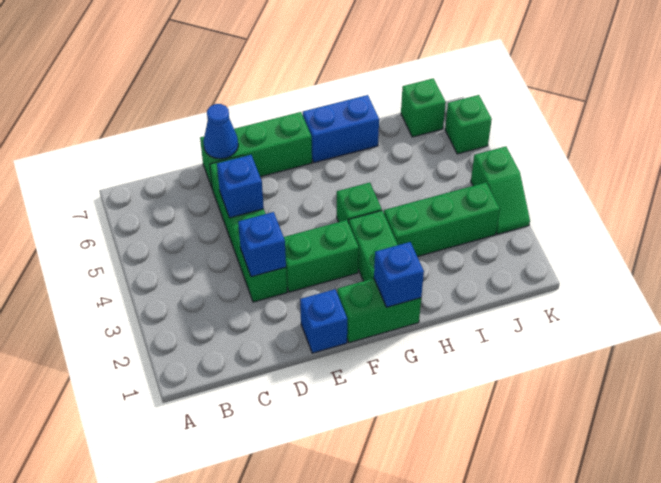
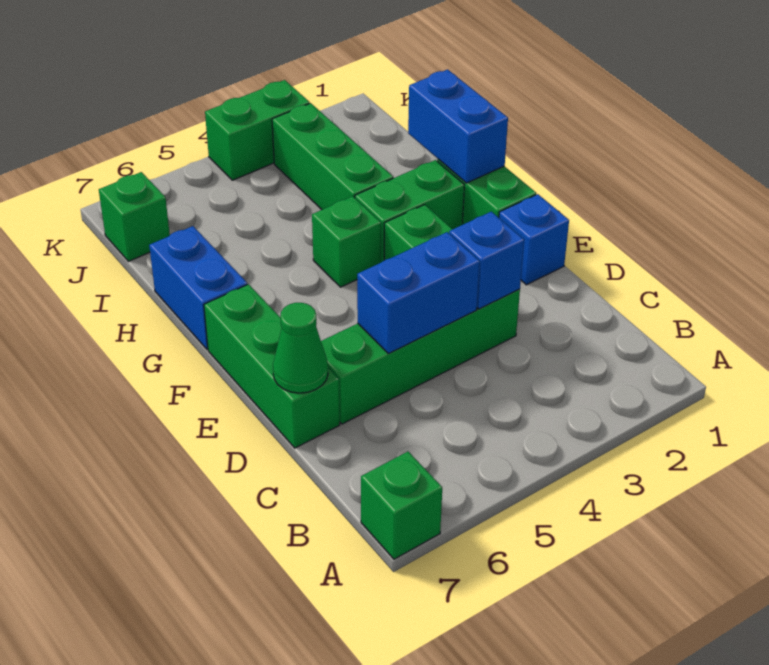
blue brick D5 level 2 -> blue brick D4:D5 level 2
blue cone D7 level 2 -> green cone D7 level 2
blue brick G1 level 2 -> blue brick G1:H1 level 2
green slope K3:K4 level 1 top 4 -> green brick K3:K4 level 1
green brick K6 level 1 -> green brick A7 level 1

